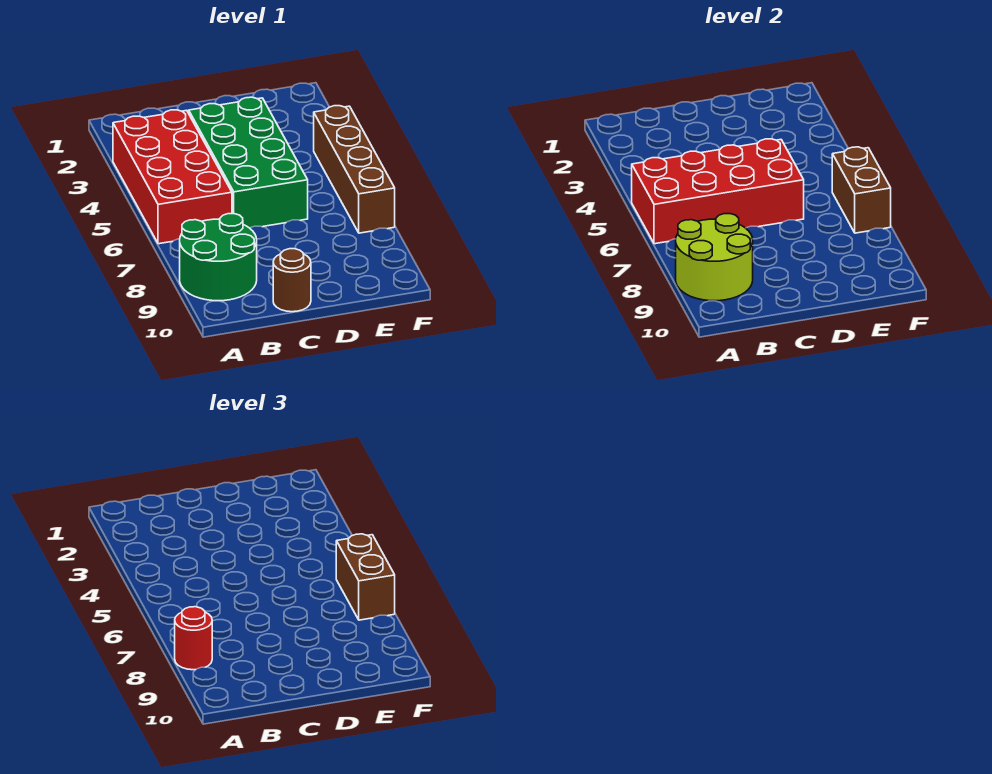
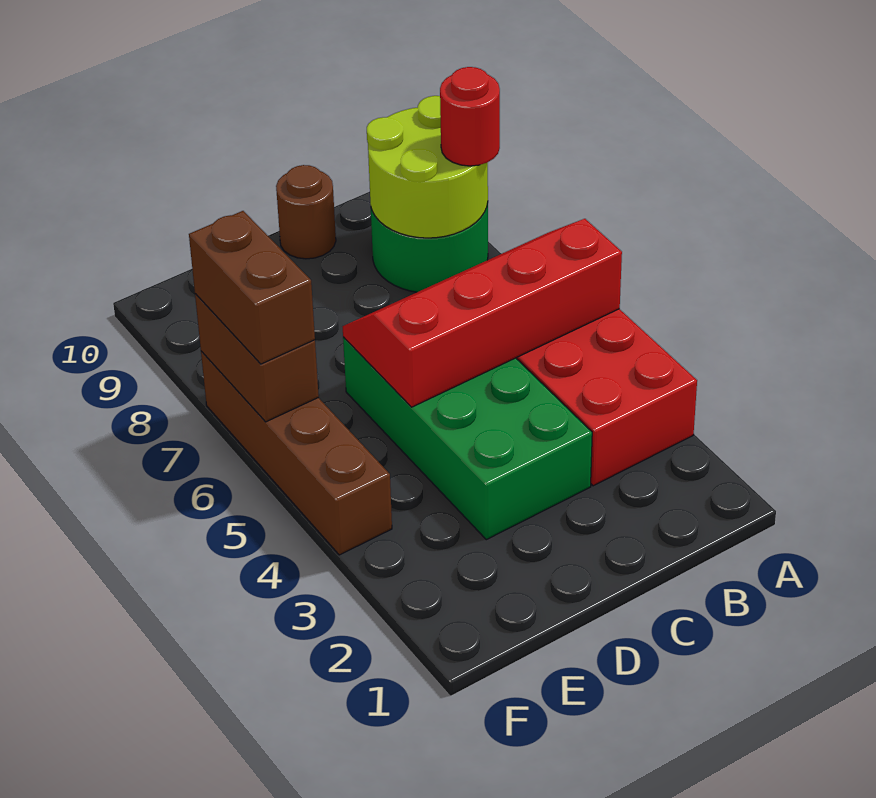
red brick A5:D6 level 2 -> red slope A5:D6 level 2 top 5

